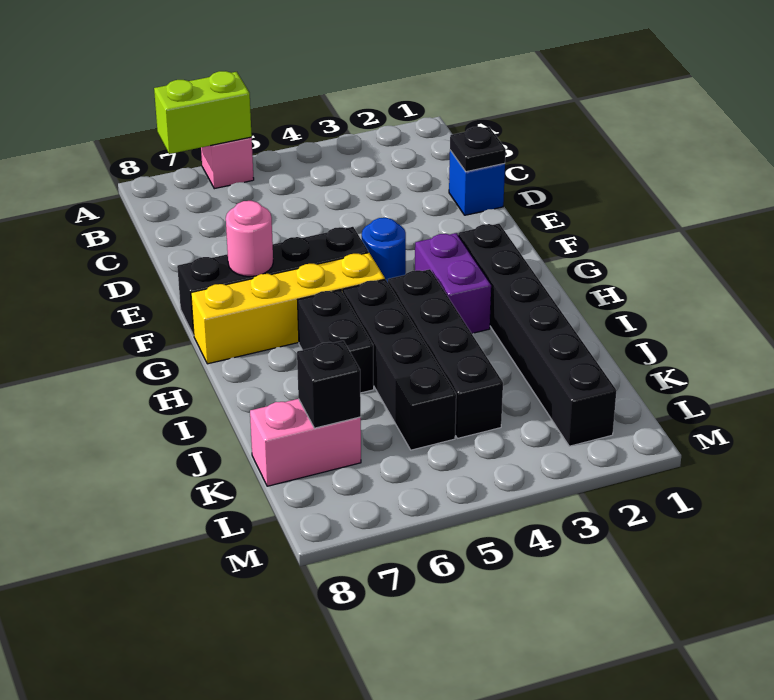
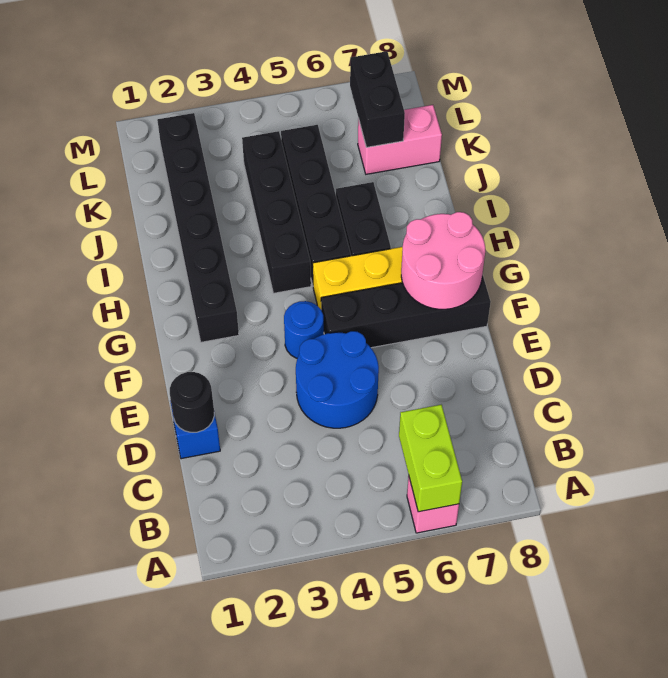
lime brick A6:A7 level 2 -> lime brick A6:B6 level 2
black plate D1 level 2 -> black round brick D1 level 2
none -> blue round brick D4:E5 level 1
pink round brick F7 level 2 -> pink round brick F7:G8 level 2
purple brick G3:H3 level 1 -> none
black brick K7 level 2 -> black brick K7:L7 level 2

